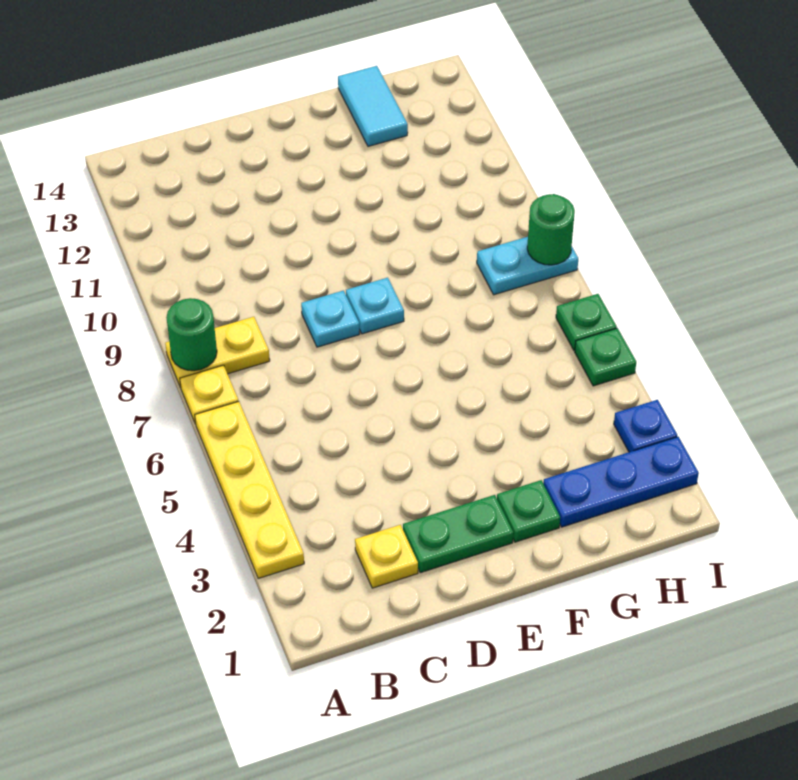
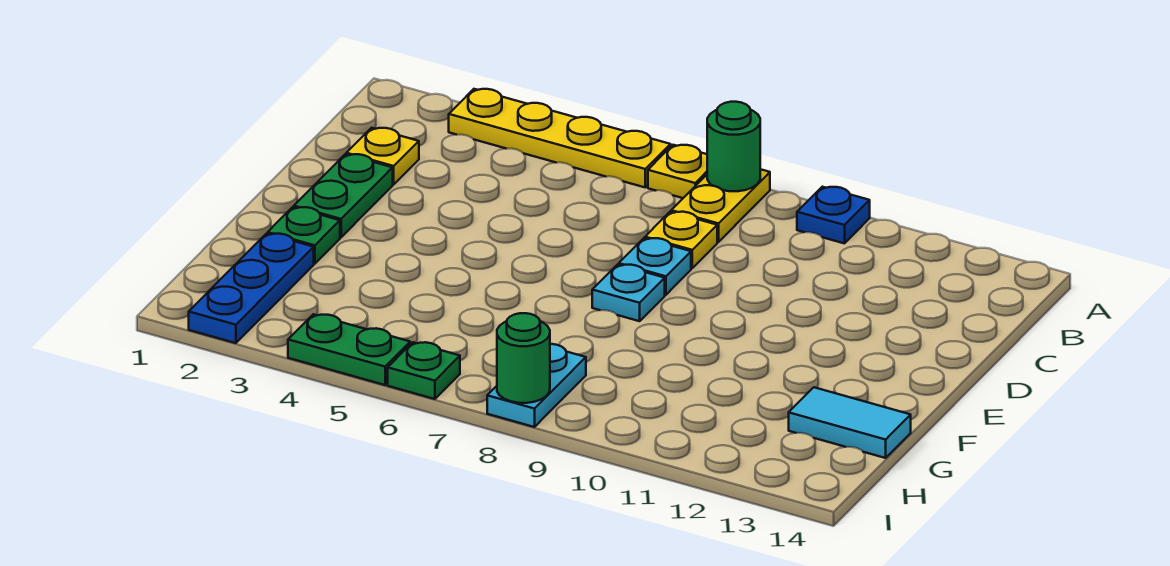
none -> yellow plate C8 level 1
blue plate I3 level 1 -> blue plate A10 level 1
green plate I5 level 1 -> green plate I4:I5 level 1

